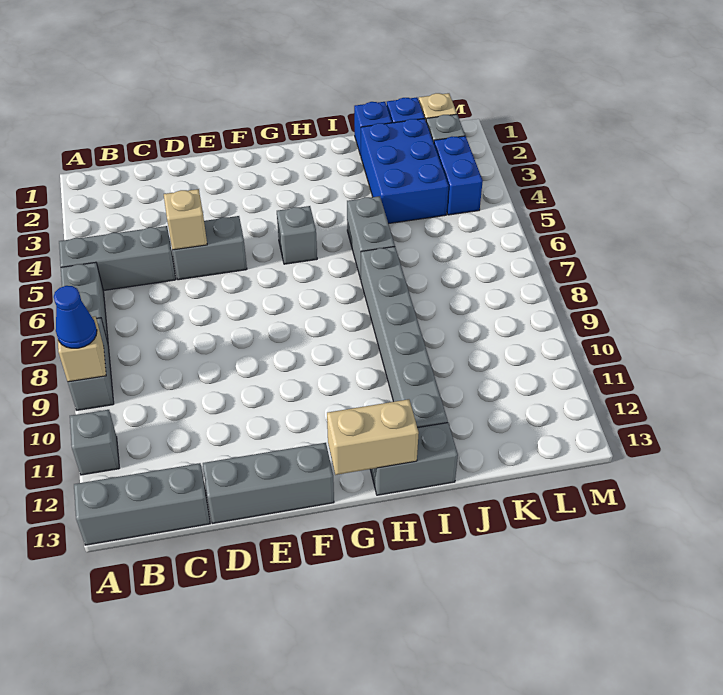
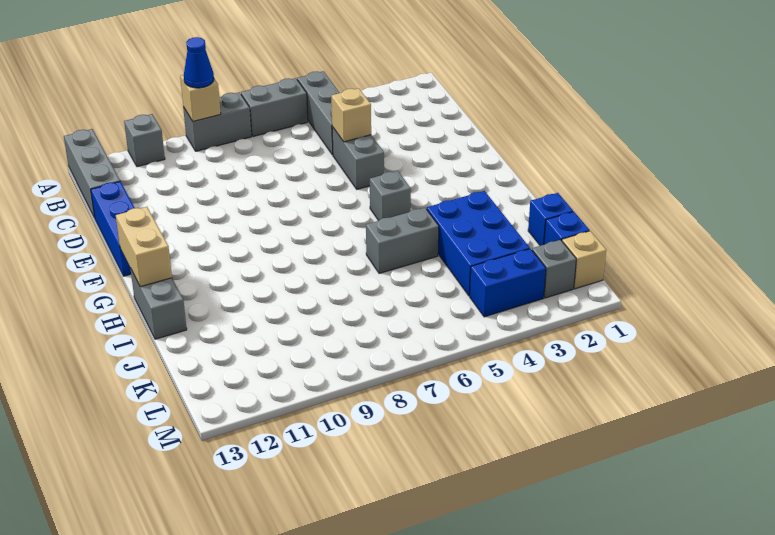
grey brick D13:F13 level 1 -> blue brick D13:F13 level 1
grey brick I7:I12 level 1 -> none
blue brick J2:K4 level 1 -> blue brick I3:K4 level 1

